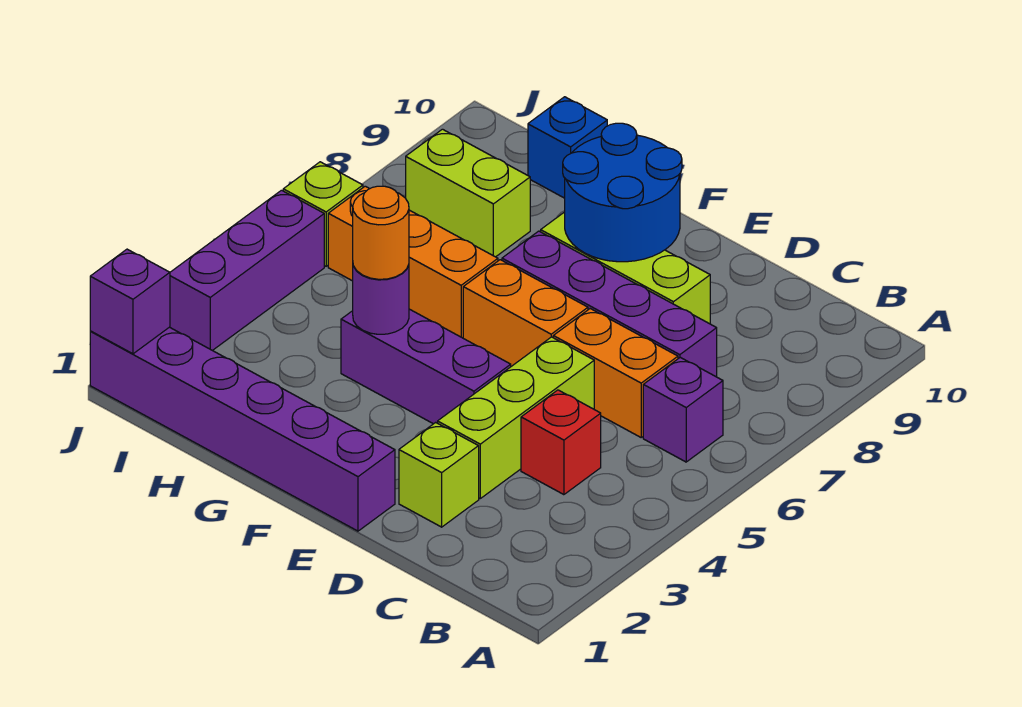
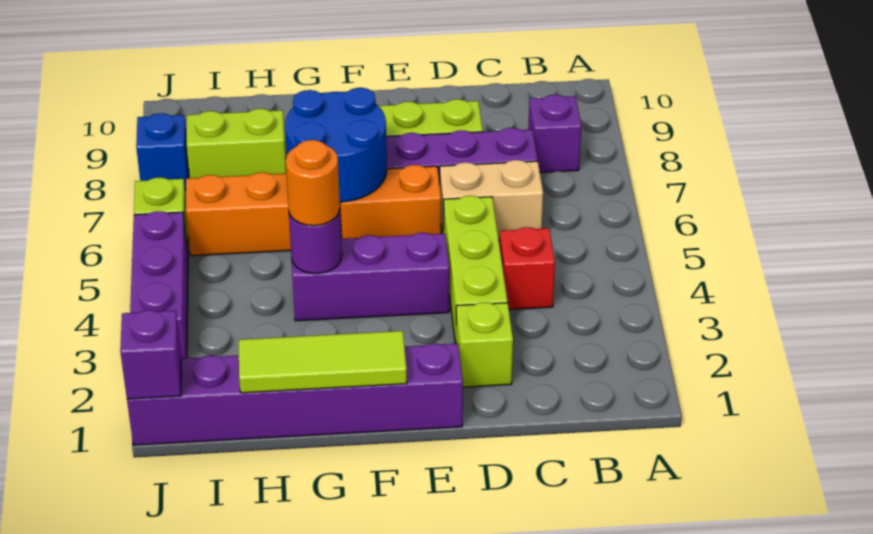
purple brick B6 level 1 -> purple brick B8 level 1
orange brick C6:D6 level 1 -> tan brick C6:D6 level 1
blue round brick E8:F9 level 2 -> blue round brick F6:G7 level 2
none -> lime tile F1:H1 level 2
blue brick H10 level 1 -> blue brick J8 level 1

